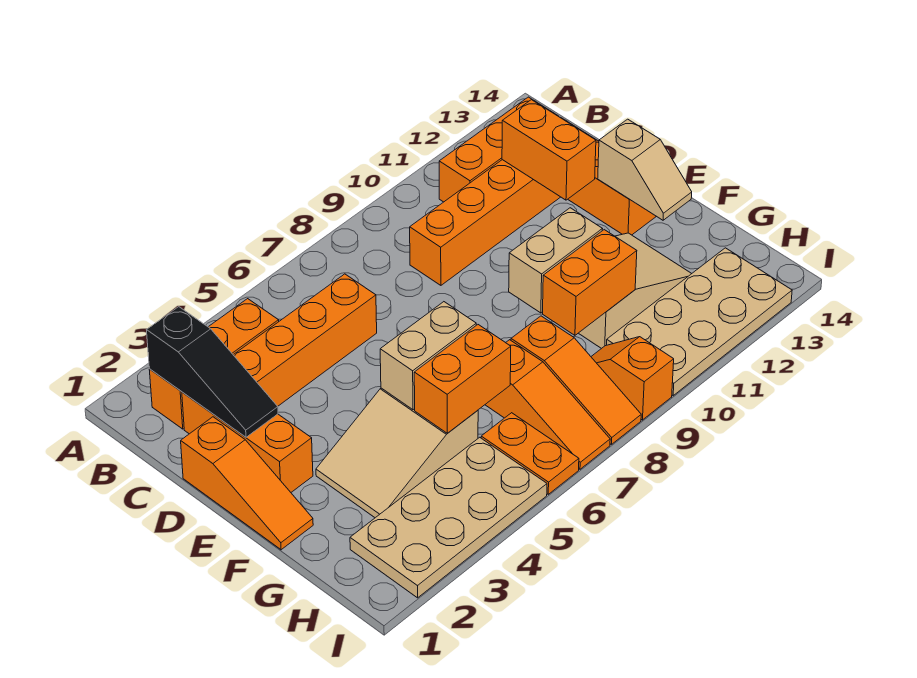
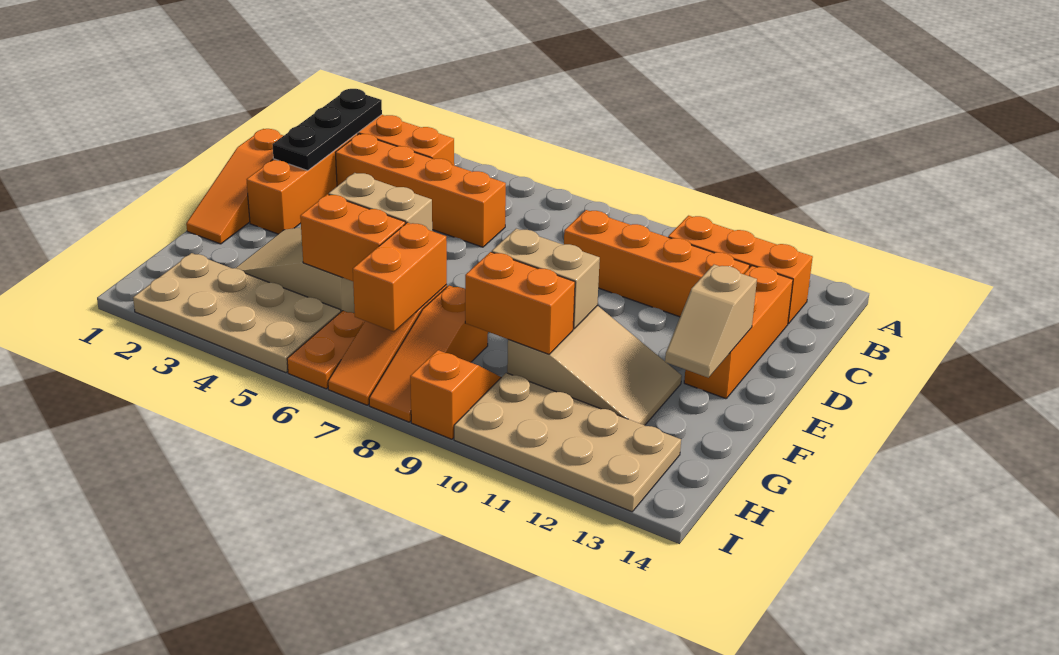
black slope B2:D2 level 2 top B -> black plate B2:D2 level 2
orange brick C12:D12 level 2 -> orange brick G7:H7 level 2

